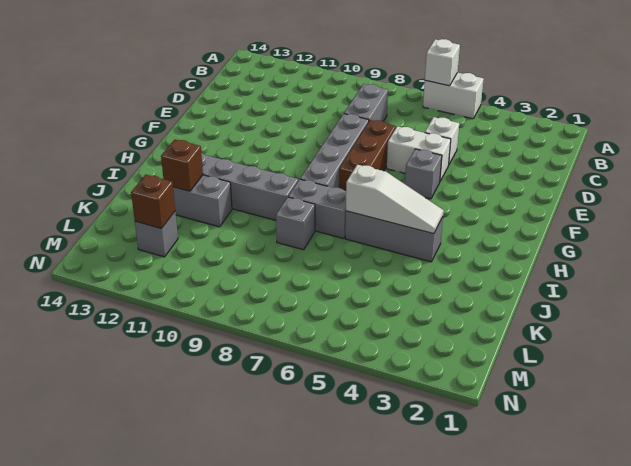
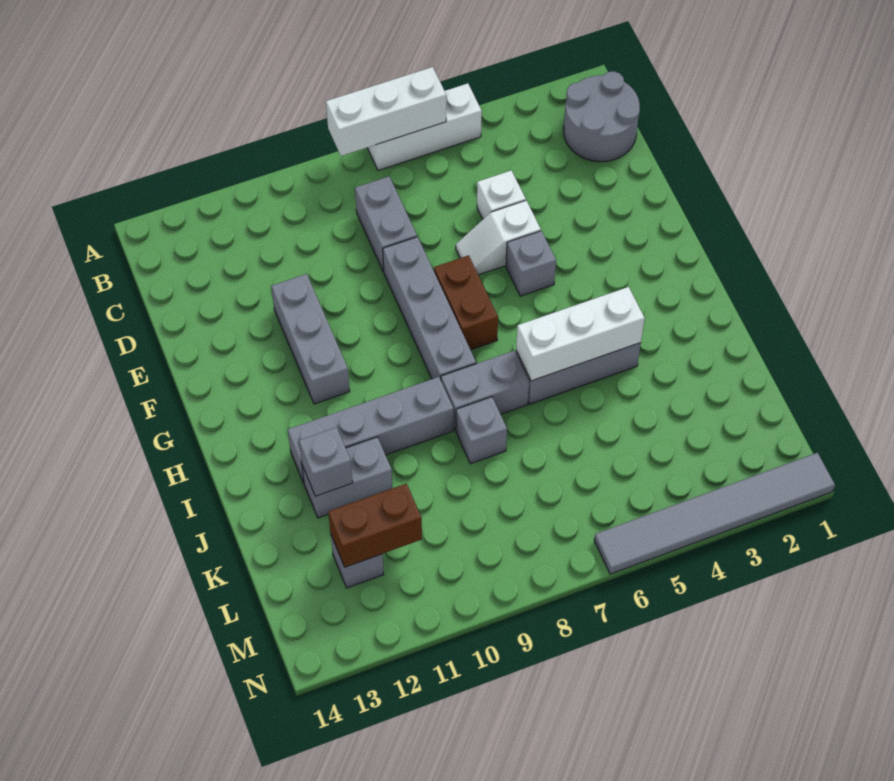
white brick A5:A6 level 1 -> white brick A5:A7 level 1
white brick A6 level 2 -> white brick A6:A8 level 2
none -> grey round brick B1:C2 level 1
white brick E5:E6 level 1 -> white slope E5:E6 level 1 top 5
brown brick E7:G7 level 1 -> brown brick F7:G7 level 1
none -> grey brick E11:G11 level 1
white slope I4:I6 level 2 top 6 -> white brick I4:I6 level 2
brown brick J12 level 2 -> grey brick J12 level 2
brown brick L12 level 2 -> brown brick L11:L12 level 2
none -> grey tile N1:N6 level 1

